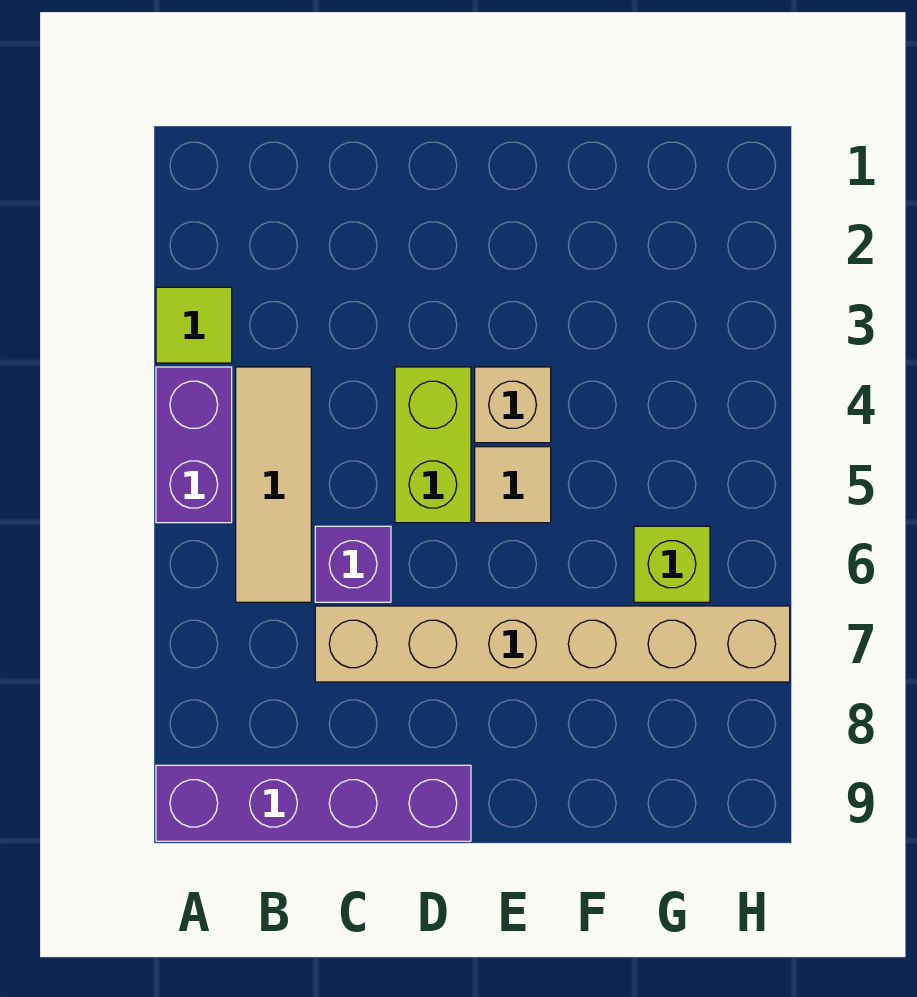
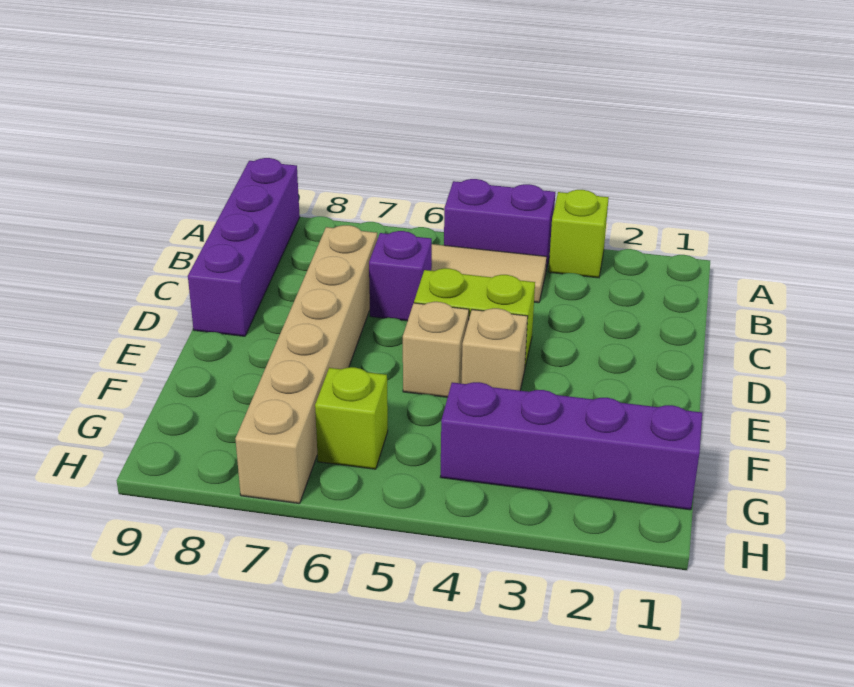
lime tile A3 level 1 -> lime brick A3 level 1
tan tile E5 level 1 -> tan brick E5 level 1
none -> purple brick G1:G4 level 1

